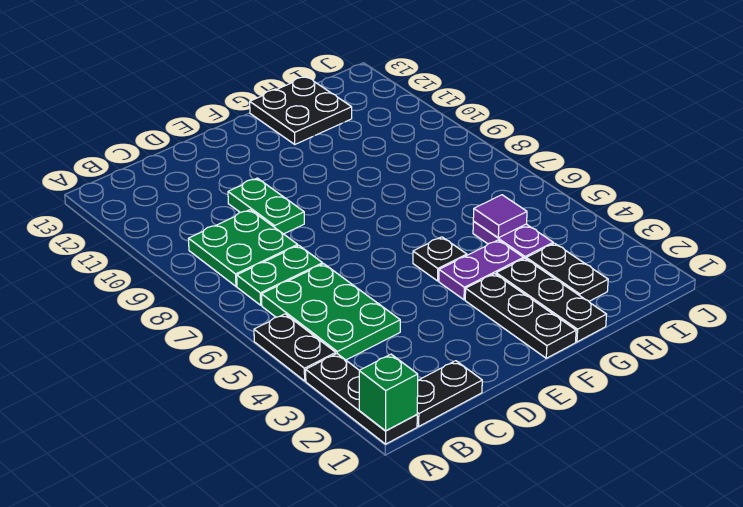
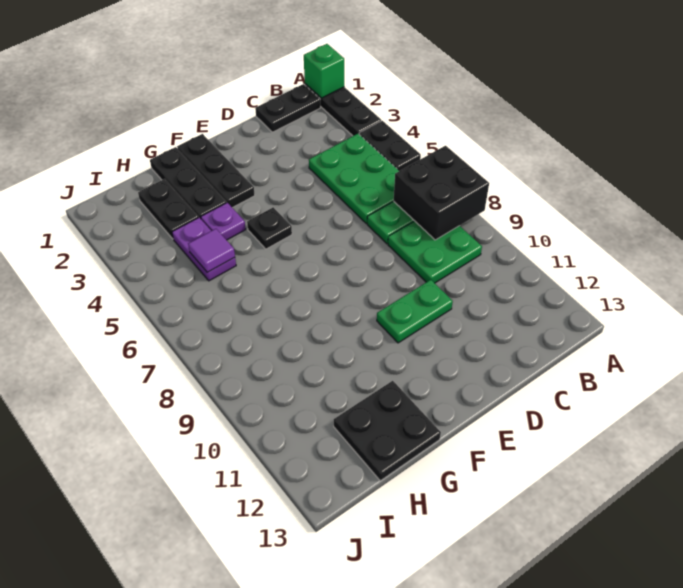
none -> black brick A7:B8 level 2
green plate D9:D10 level 1 -> green plate D10:E10 level 1
purple plate F4:G4 level 1 -> purple plate G4 level 1

